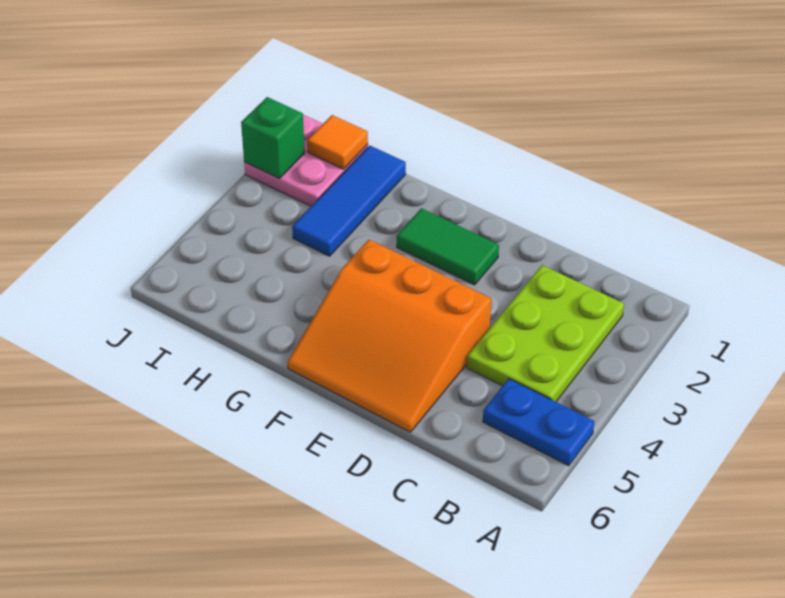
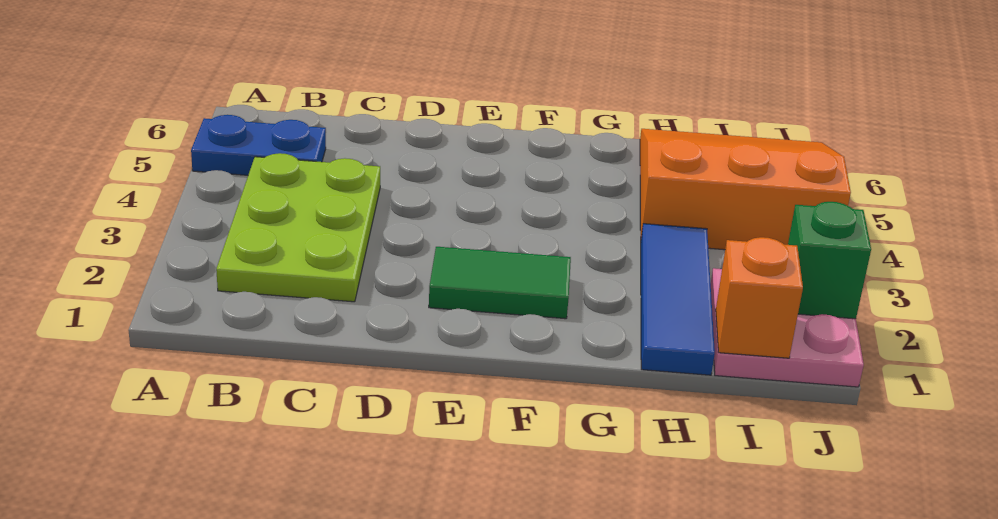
orange slope D4:F6 level 1 top 4 -> orange slope H4:J6 level 1 top 4
orange tile I1 level 2 -> orange brick I1 level 2

